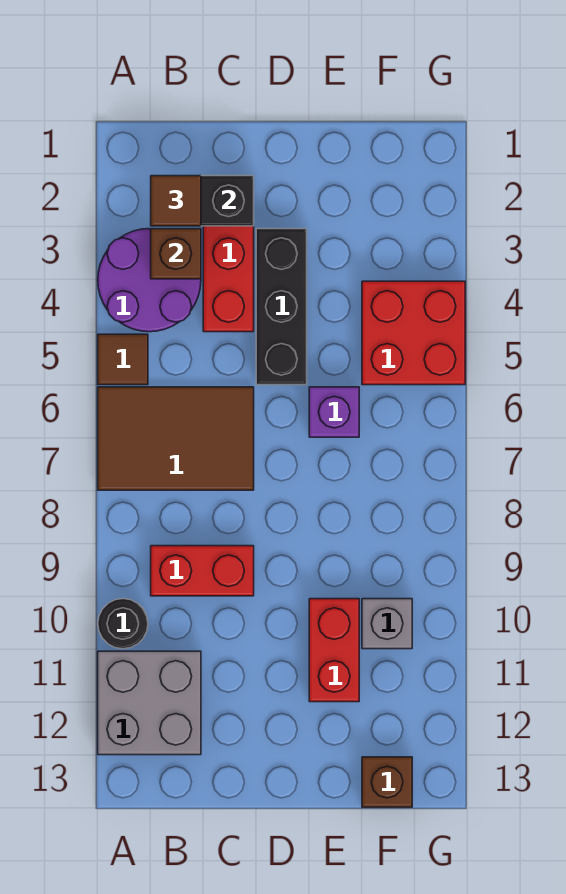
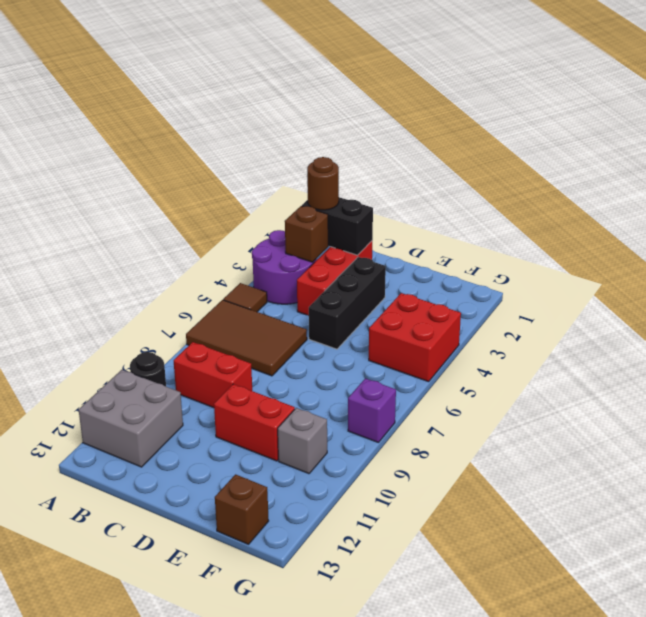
brown tile B2 level 3 -> brown round brick B2 level 3
purple brick E6 level 1 -> purple brick G8 level 1
red brick E10:E11 level 1 -> red brick D10:E10 level 1

